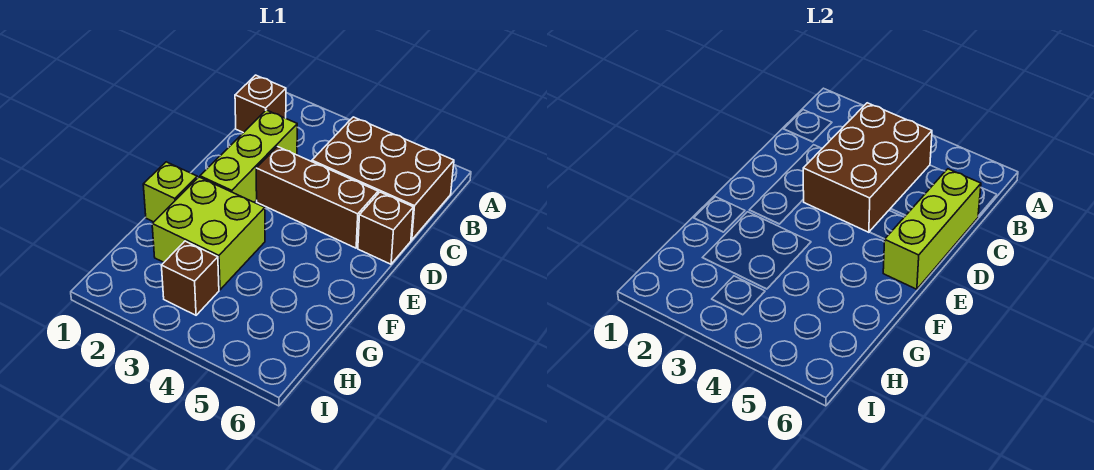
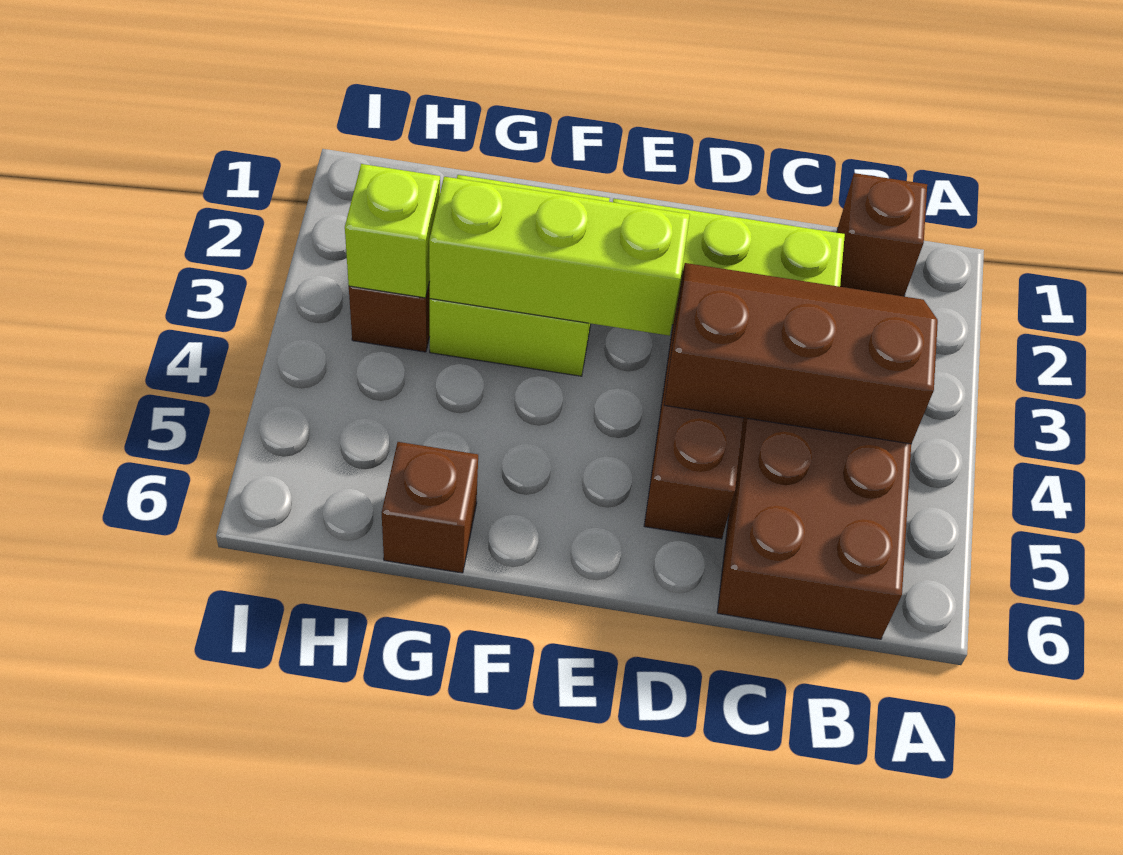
brown brick B3:D4 level 2 -> brown slope B3:D4 level 2 top 4
lime brick C6:E6 level 2 -> lime brick E3:G3 level 2
brown brick D6 level 1 -> brown brick G6 level 1
lime brick F1 level 1 -> lime brick H3 level 2

